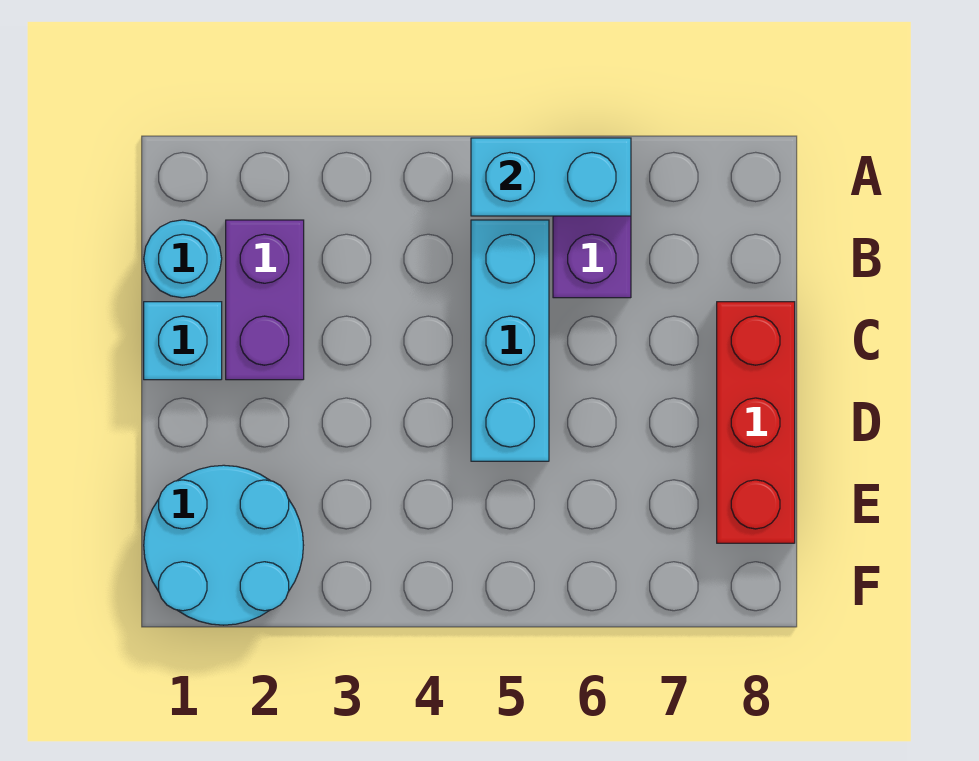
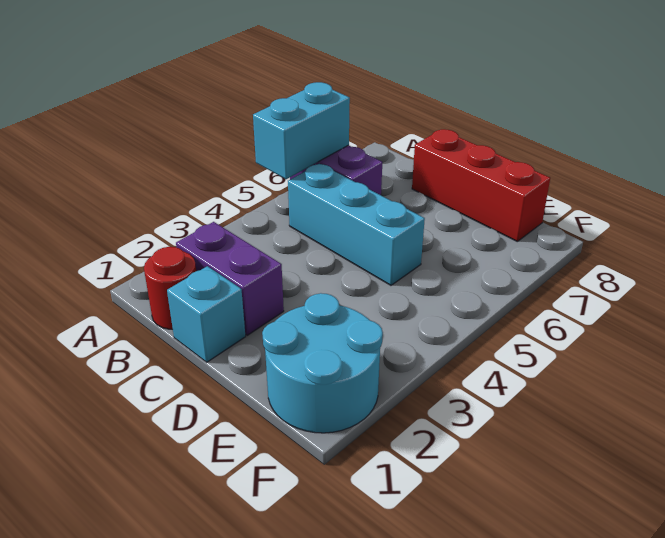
cyan round brick B1 level 1 -> red round brick B1 level 1

